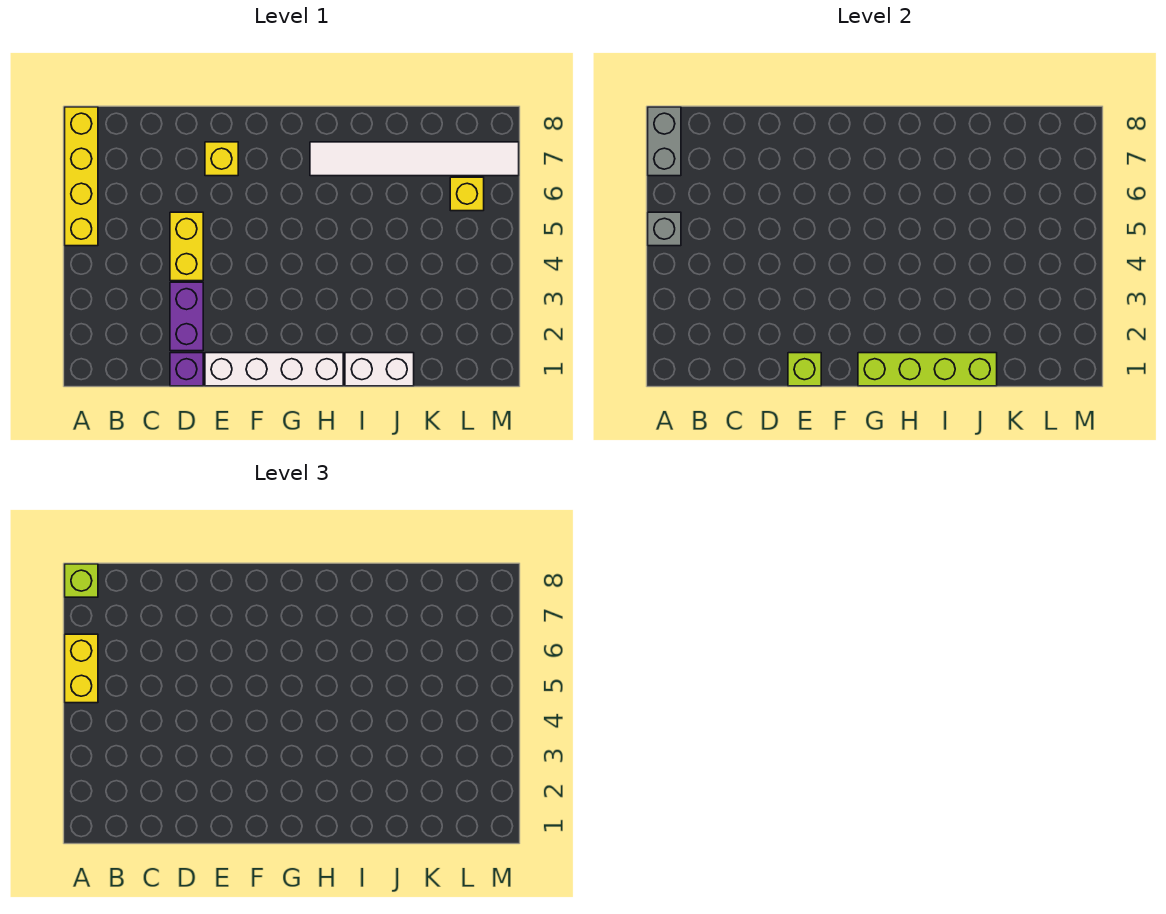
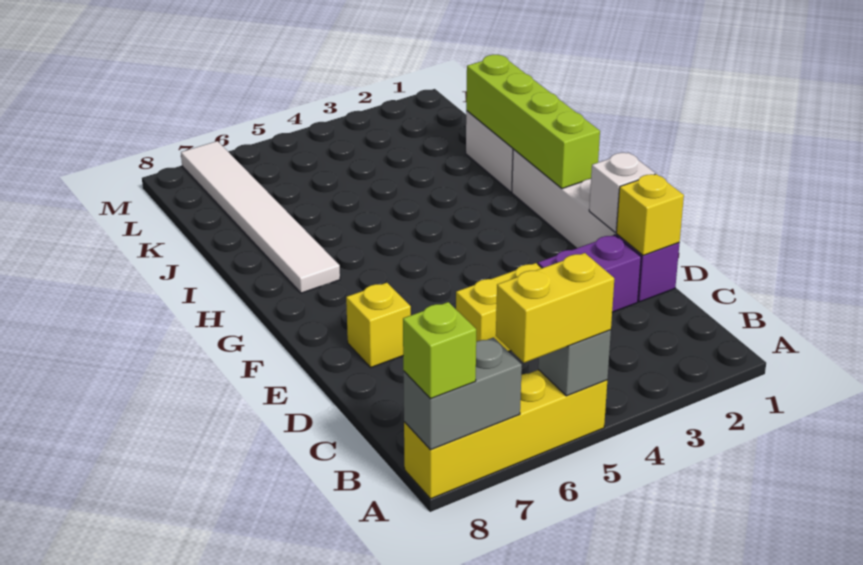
lime brick E1 level 2 -> white brick E1 level 2
yellow brick L6 level 1 -> yellow brick D1 level 2

